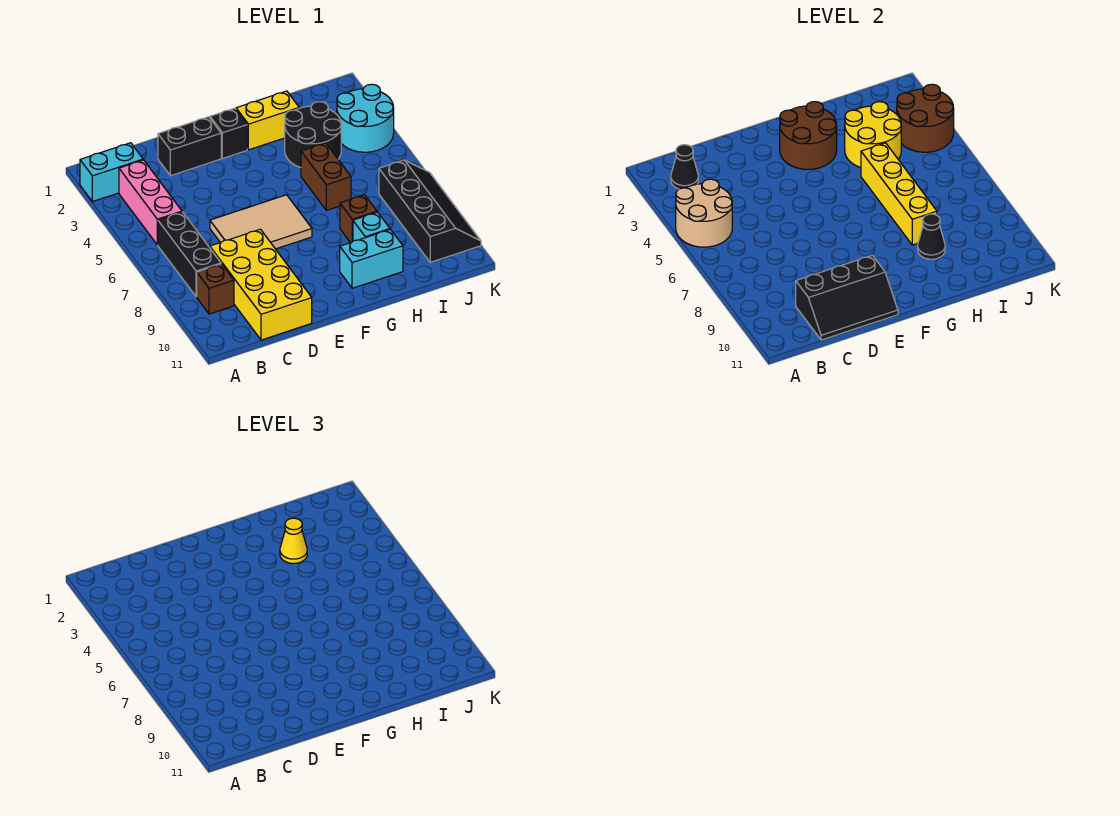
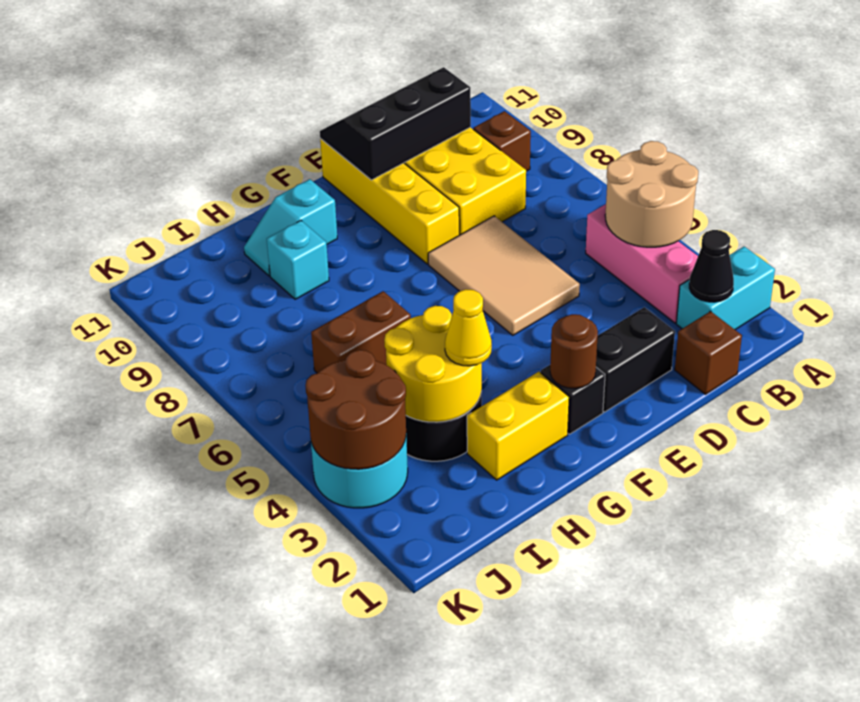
black brick B6:B8 level 1 -> none
tan tile D6:F7 level 1 -> tan tile D5:E7 level 1
brown round brick F2:G3 level 2 -> brown round brick F2 level 2
cyan brick G10:H10 level 1 -> cyan slope G10:H10 level 1 top G
brown brick H5:H6 level 1 -> brown brick H6:I6 level 1
yellow brick H5:H8 level 2 -> yellow brick E8:E11 level 1
brown brick H8 level 1 -> brown brick C1 level 1
black cone H9 level 2 -> none
black slope J7:K10 level 1 top J -> none

